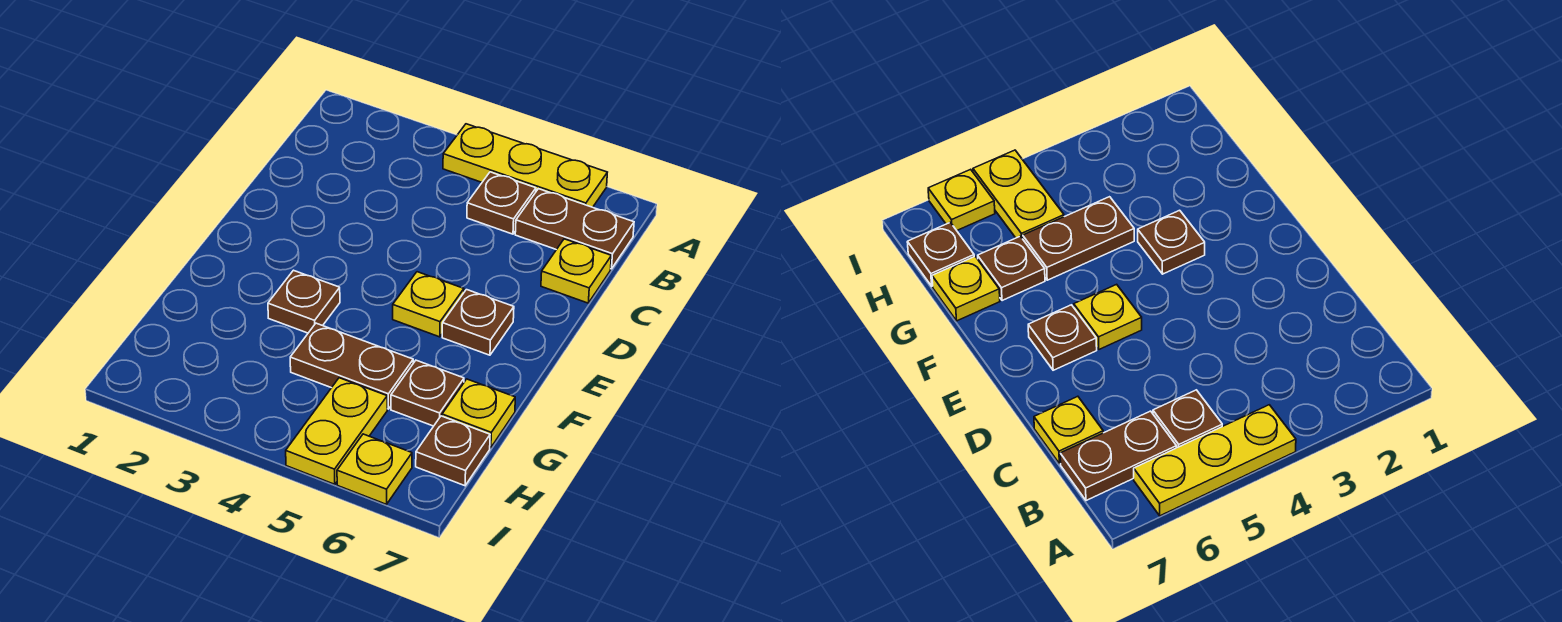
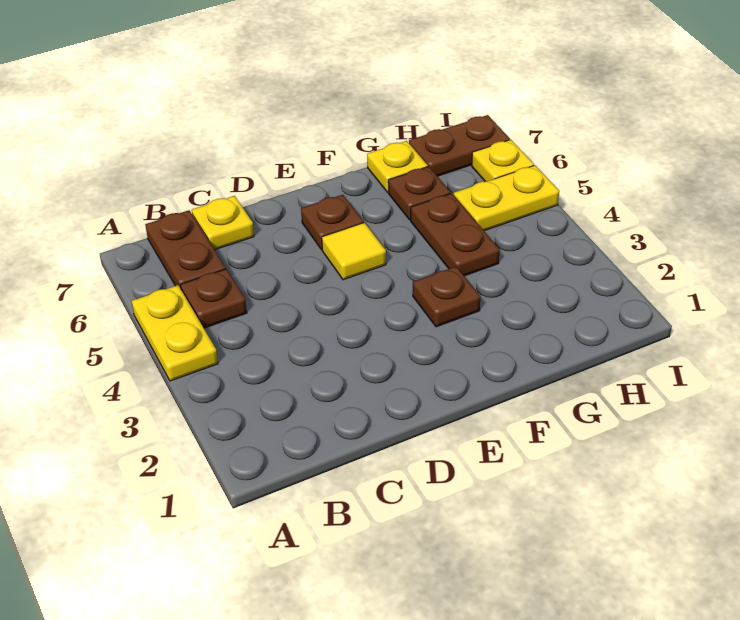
yellow plate A4:A6 level 1 -> yellow plate A4:A5 level 1
yellow plate E5 level 1 -> yellow tile E5 level 1
brown plate H7 level 1 -> brown plate H7:I7 level 1

